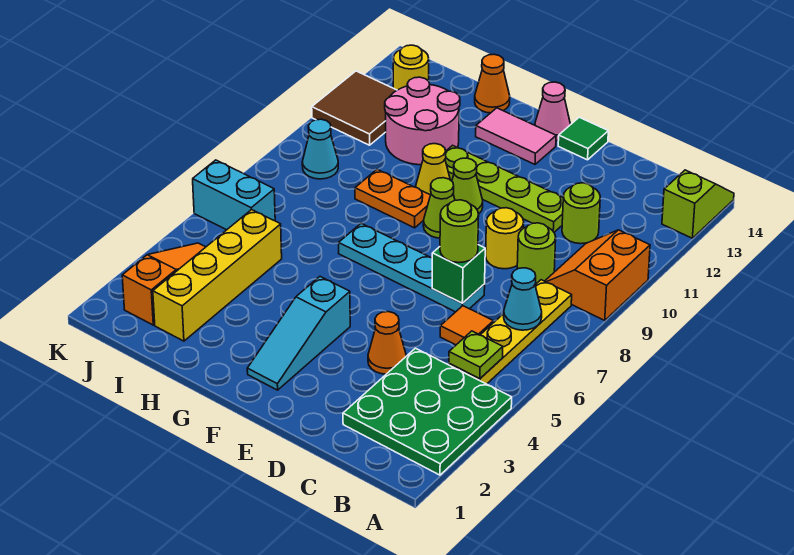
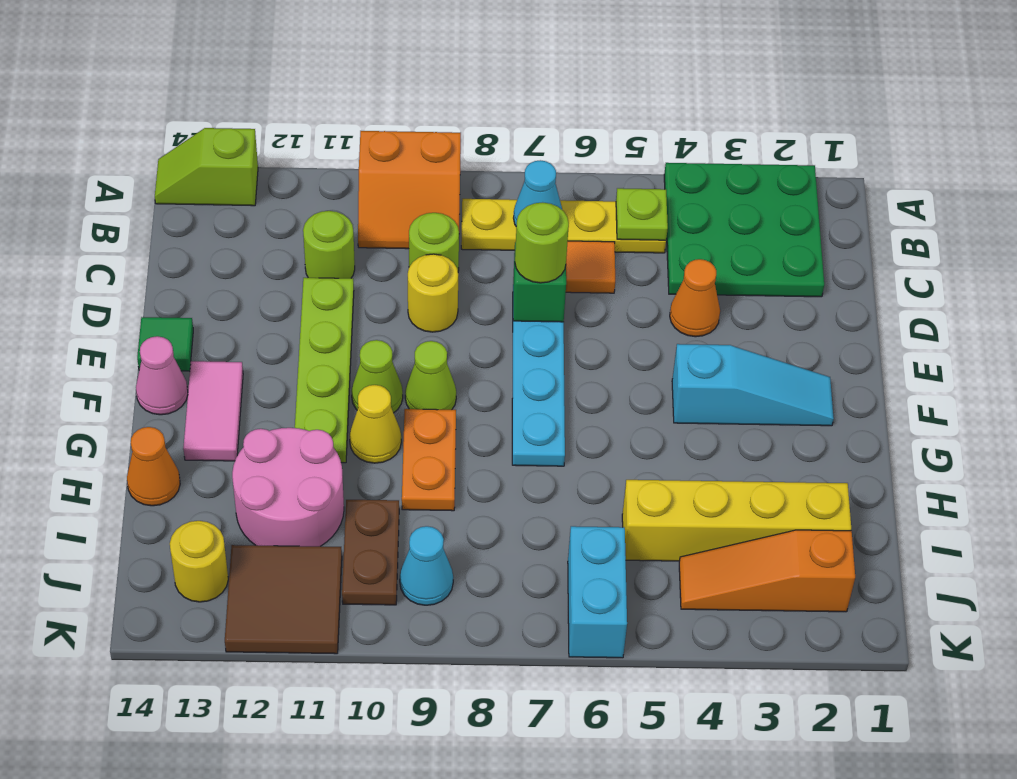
none -> brown plate I10:J10 level 1

